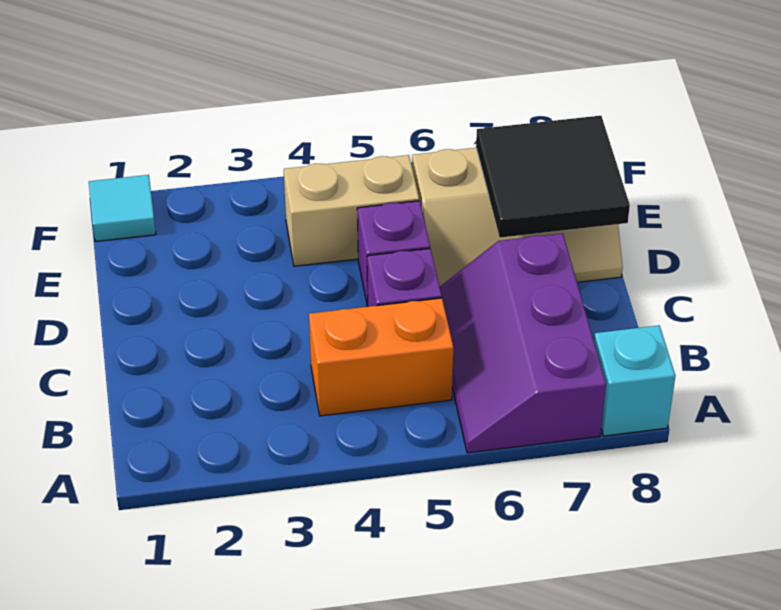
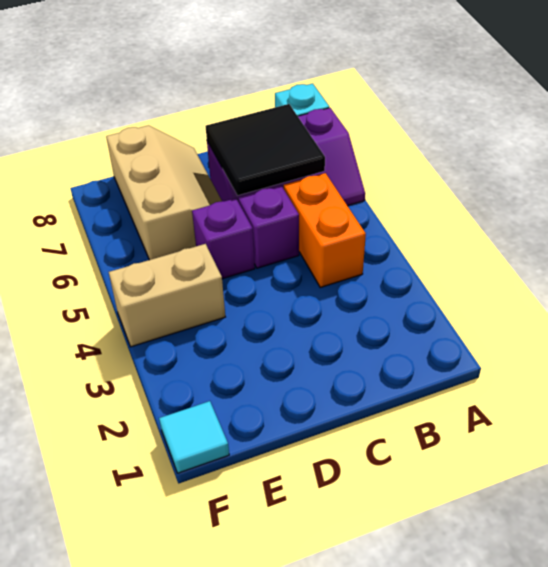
black tile D7:E8 level 2 -> black tile B6:C7 level 2
tan brick E4:E5 level 1 -> tan brick E4:F4 level 1

